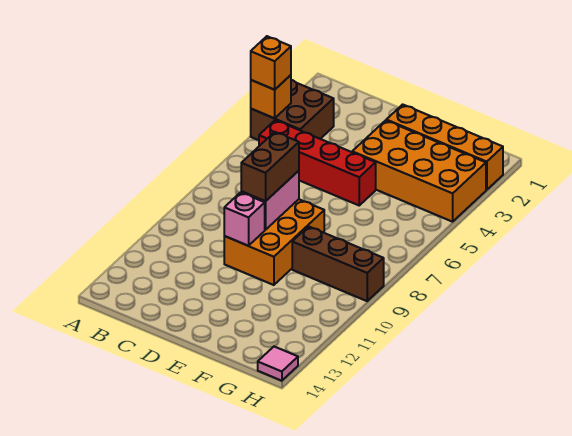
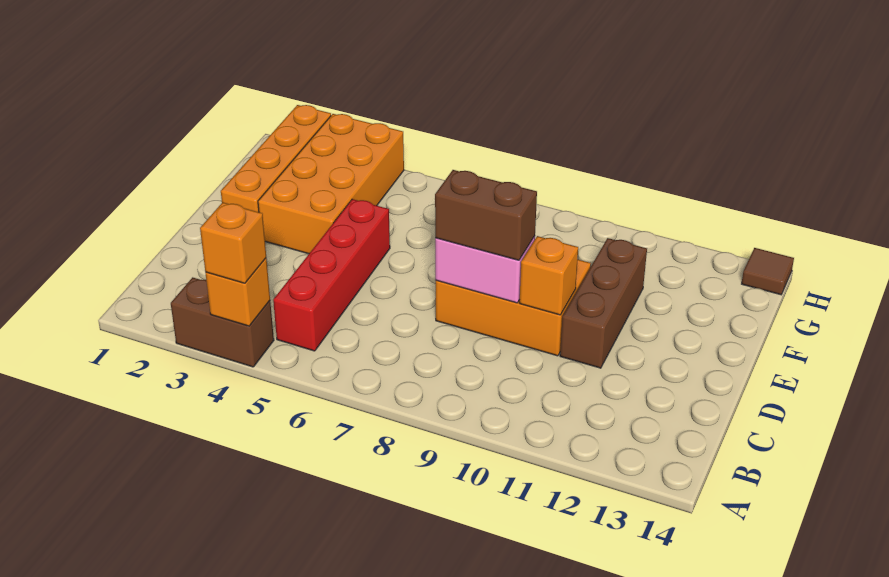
brown brick A3:B4 level 1 -> brown brick A3:A4 level 1
pink brick D10 level 2 -> orange brick D10 level 2
brown brick F9:H9 level 1 -> brown brick D11:F11 level 1
pink tile H14 level 1 -> brown tile H14 level 1

